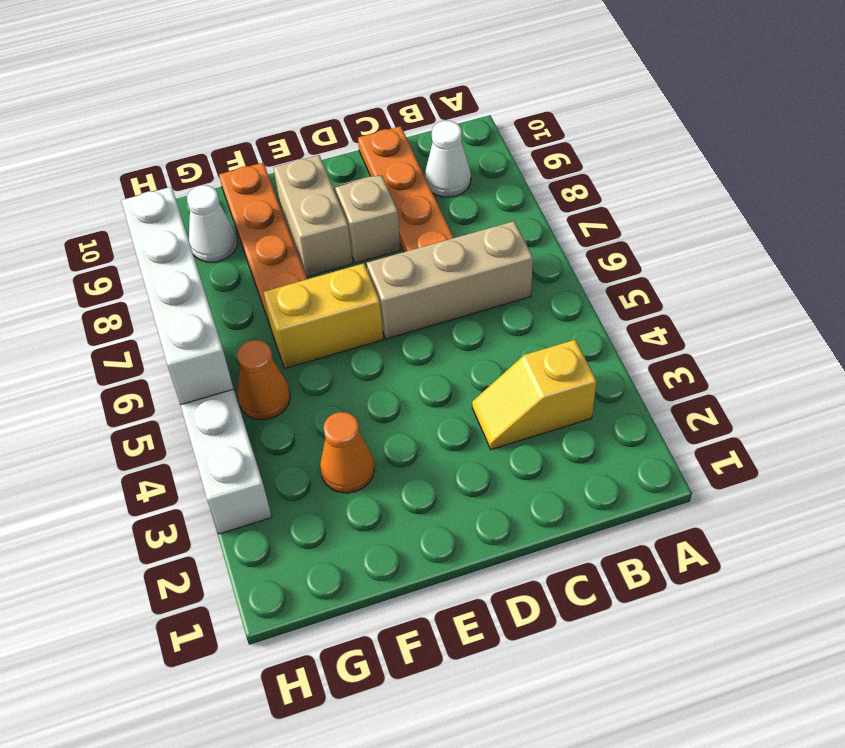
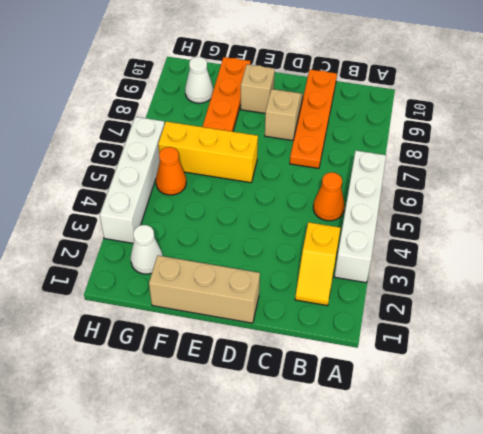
yellow slope B3:C3 level 1 top B -> yellow slope B2:B3 level 1 top 3
tan brick B6:D6 level 1 -> tan brick D1:F1 level 1
white cone B9 level 1 -> white cone G2 level 1
yellow brick E6:F6 level 1 -> yellow brick E6:G6 level 1
tan brick E8:E9 level 1 -> tan brick E9 level 1
orange cone F3 level 1 -> orange cone B5 level 1
white brick H5:H8 level 2 -> white brick A3:A6 level 1

